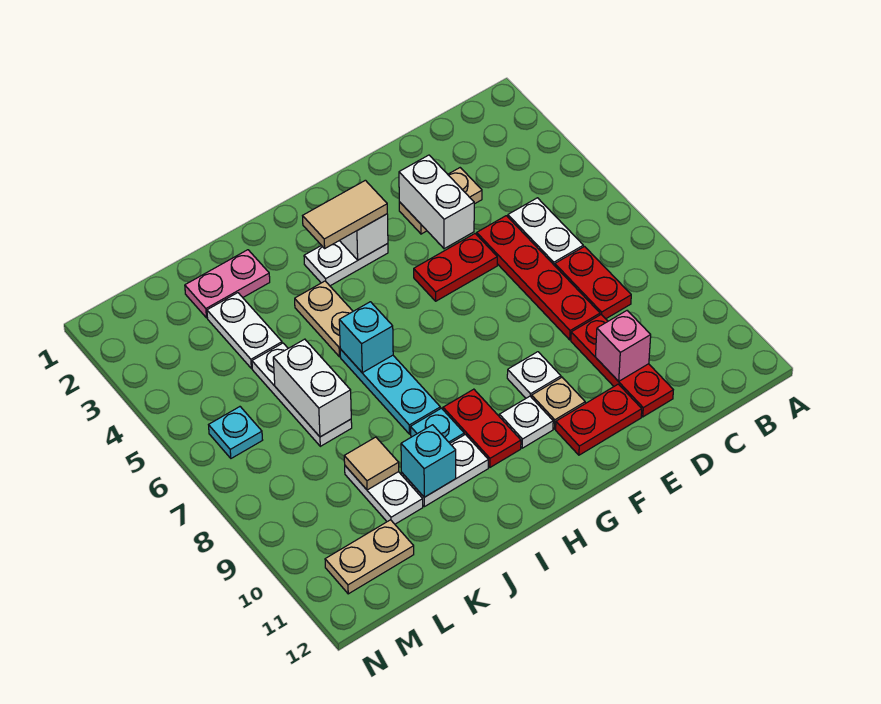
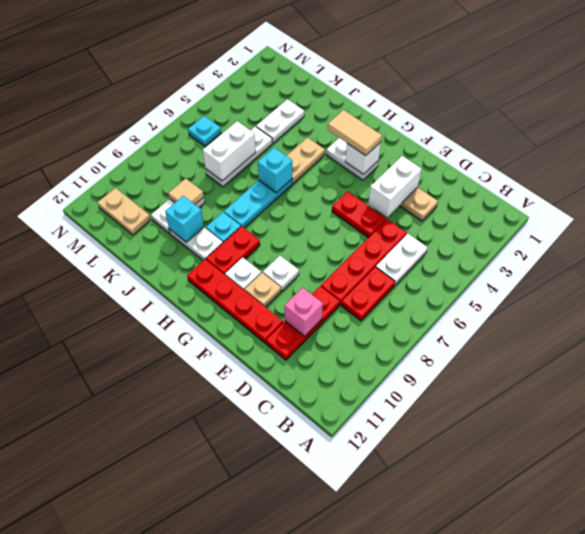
red plate E11:F11 level 1 -> red plate E11:H11 level 1
pink plate J2:K2 level 1 -> none

